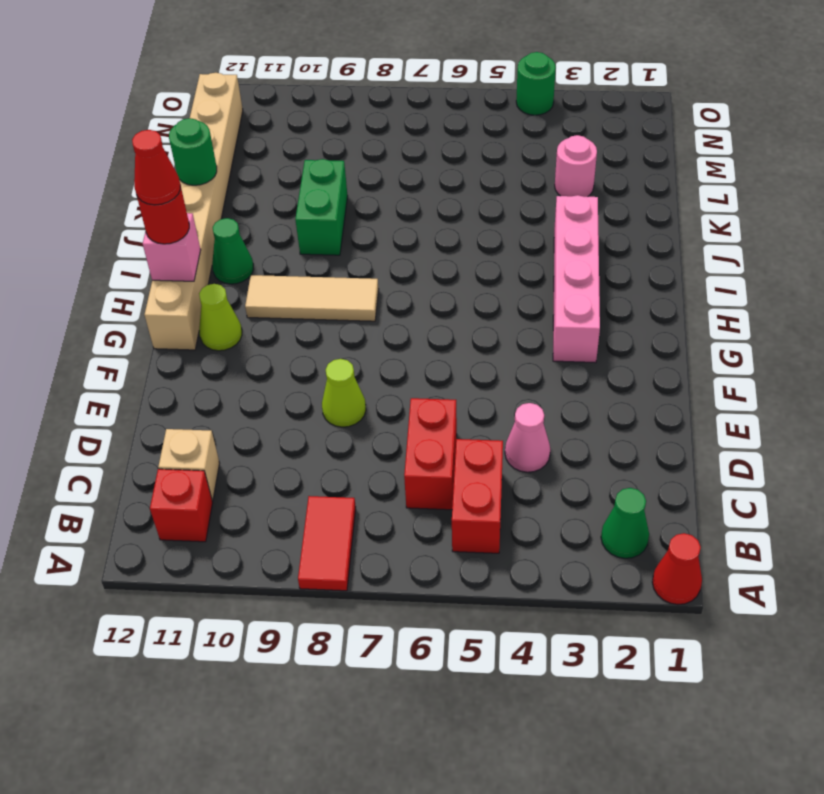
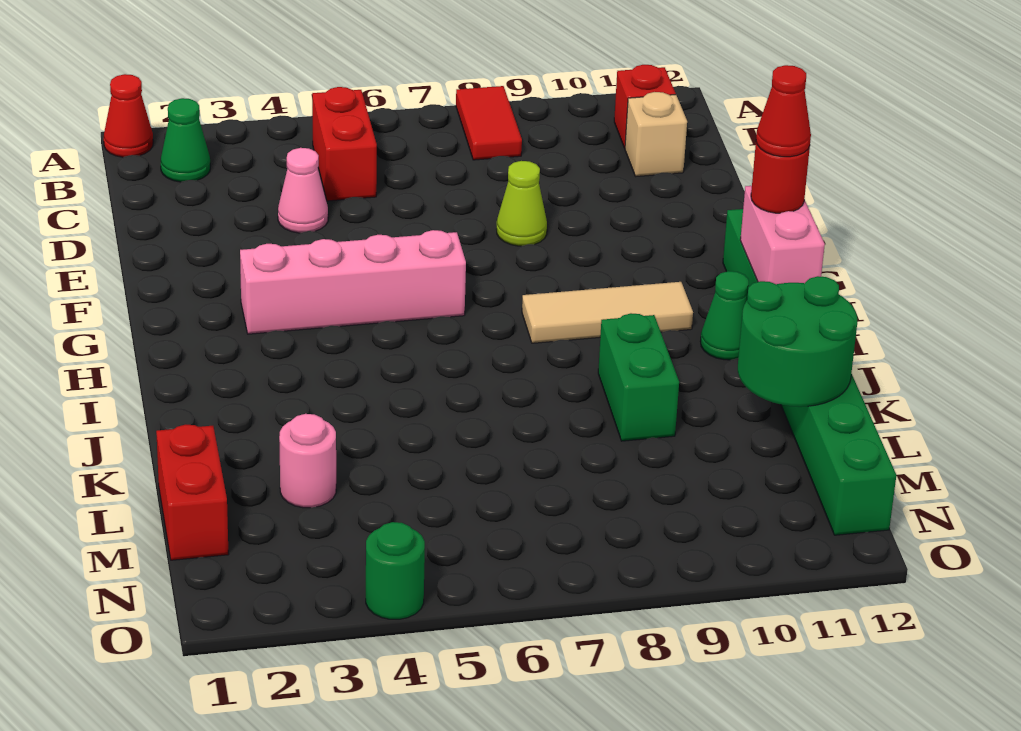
red brick C6:D6 level 1 -> red brick L1:M1 level 1
pink brick G3:J3 level 1 -> pink brick G3:G6 level 1
lime cone G11 level 1 -> none
tan brick G12:N12 level 1 -> green brick G12:N12 level 1
pink brick H12 level 2 -> pink brick H12:I12 level 2
green round brick K12 level 2 -> green round brick K11:L12 level 2

